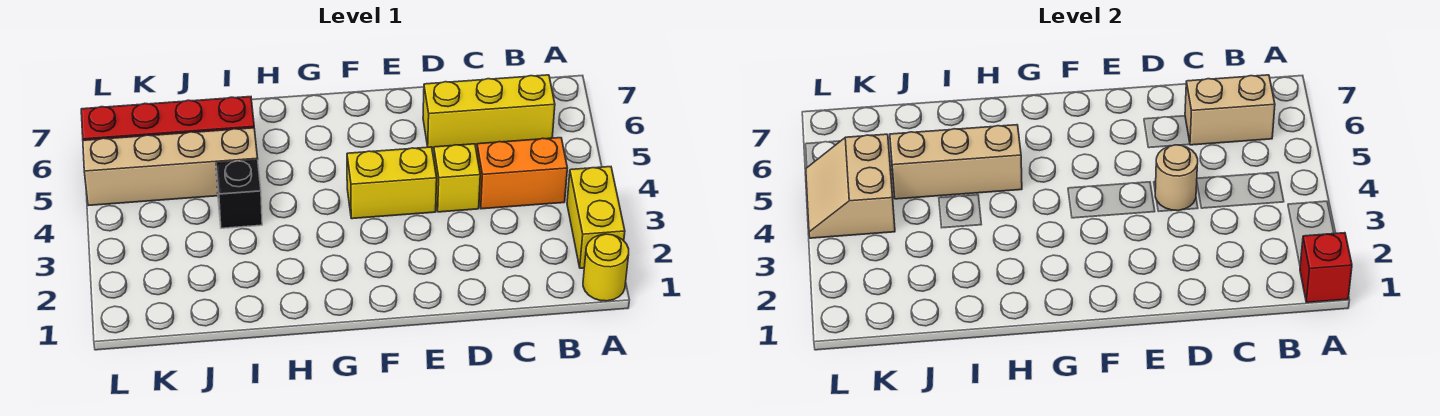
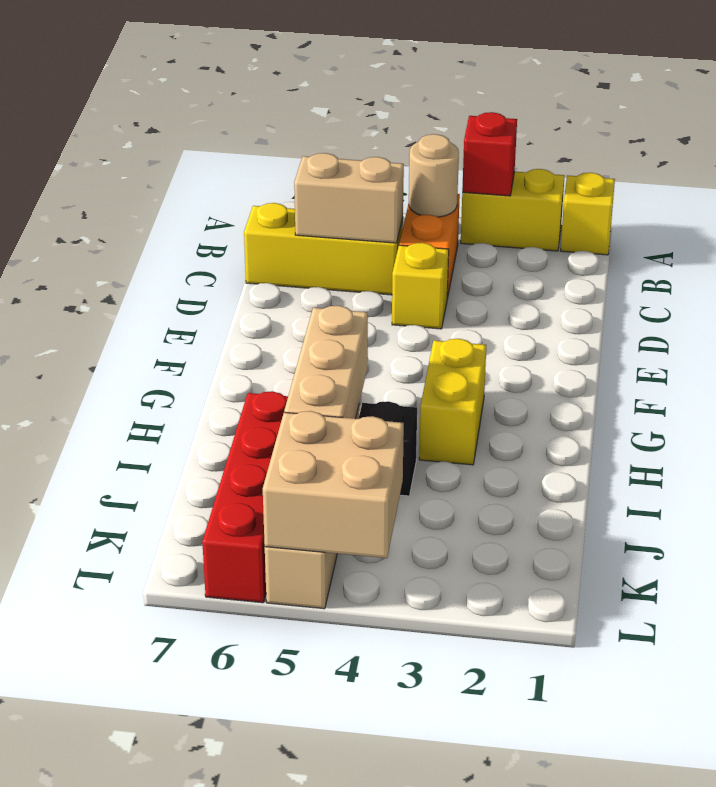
yellow round brick A1 level 1 -> yellow brick A1 level 1
red brick A1 level 2 -> red brick A3 level 2
yellow brick B6:D6 level 1 -> yellow brick C5:C7 level 1
tan brick B6:C6 level 2 -> tan brick C5:C6 level 2
tan round brick D4 level 2 -> tan round brick B4 level 2
yellow brick E4:F4 level 1 -> yellow brick G3:H3 level 1
tan slope K4:L5 level 2 top K -> tan brick K4:L5 level 2

